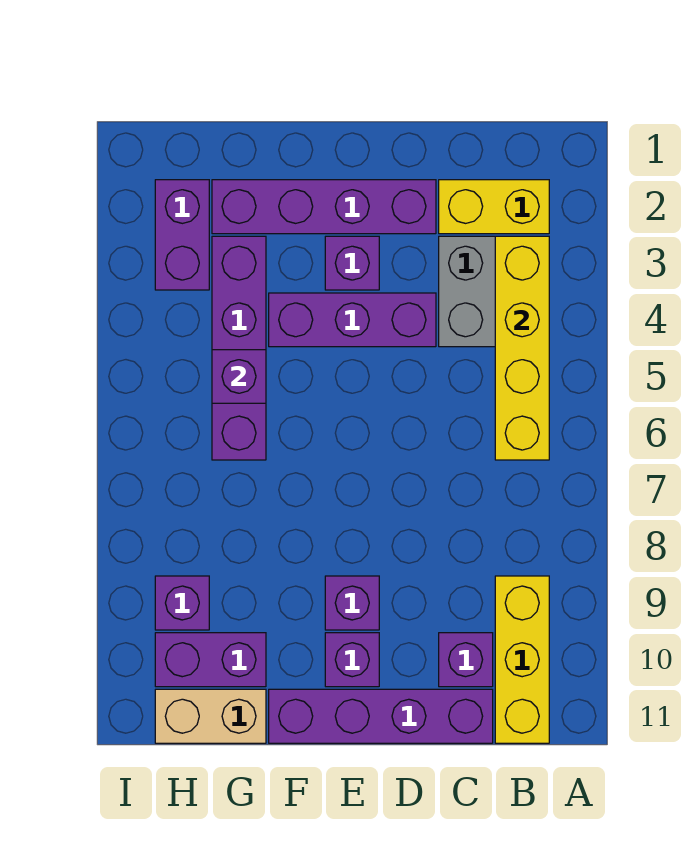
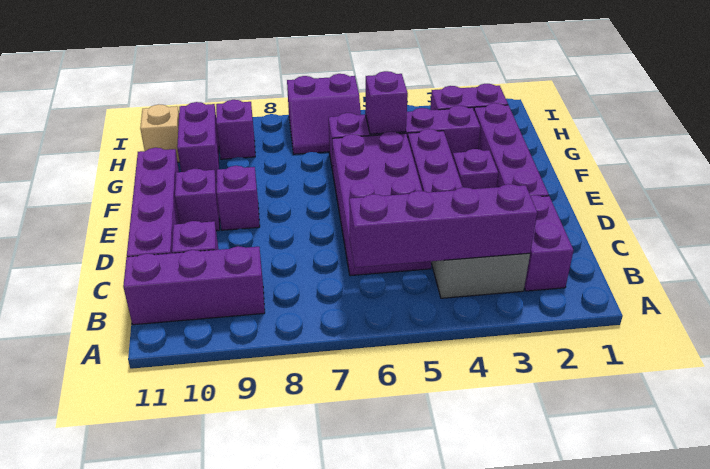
yellow brick B2:C2 level 1 -> purple brick B2:C2 level 1
yellow brick B3:B6 level 2 -> purple brick B3:B6 level 2
yellow brick B9:B11 level 1 -> purple brick B9:B11 level 1
none -> purple brick C5:F6 level 1
tan brick G11:H11 level 1 -> tan brick H11 level 1
none -> purple slope H6:I7 level 1 top I

